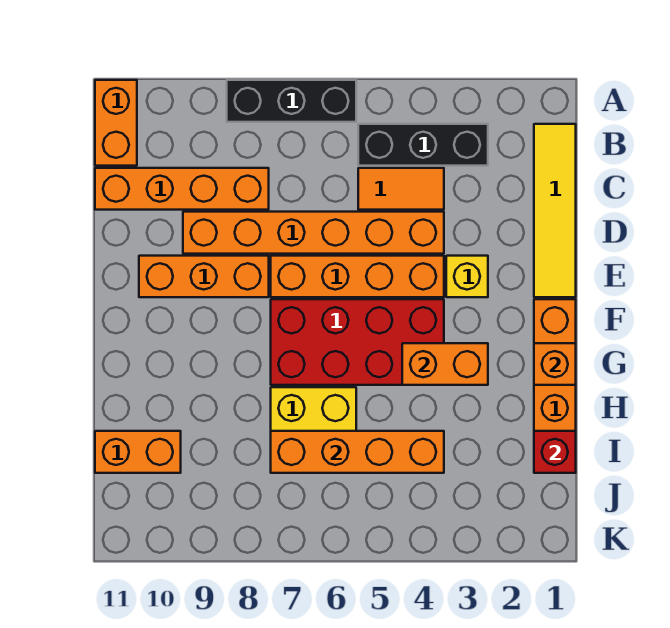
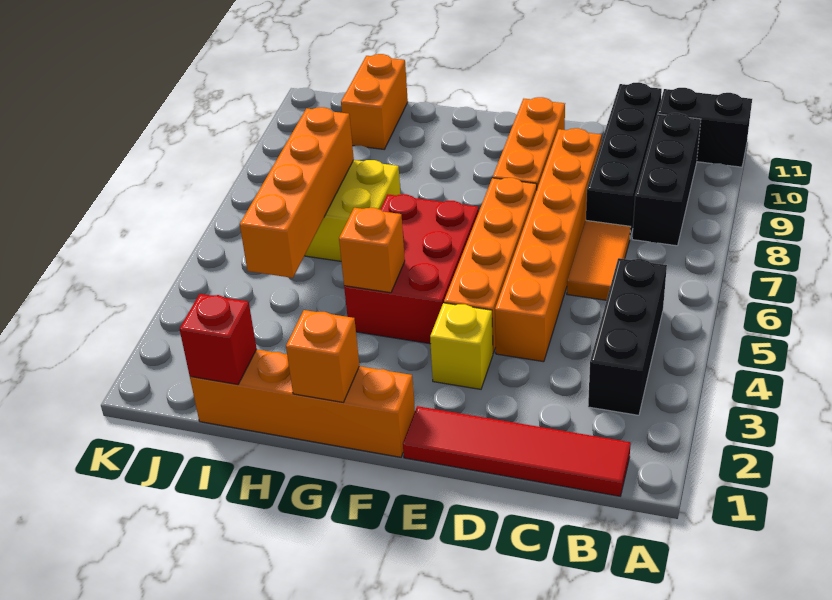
black brick A6:A8 level 1 -> black brick B8:B10 level 1
orange brick A11:B11 level 1 -> black brick A11:B11 level 1
yellow tile B1:E1 level 1 -> red tile B1:E1 level 1
orange tile C4:C5 level 1 -> orange tile C6:C7 level 1
orange brick C8:C11 level 1 -> black brick C8:C11 level 1
red brick F4:G7 level 1 -> red brick F4:G6 level 1
orange brick G3:G4 level 2 -> orange brick G4 level 2

